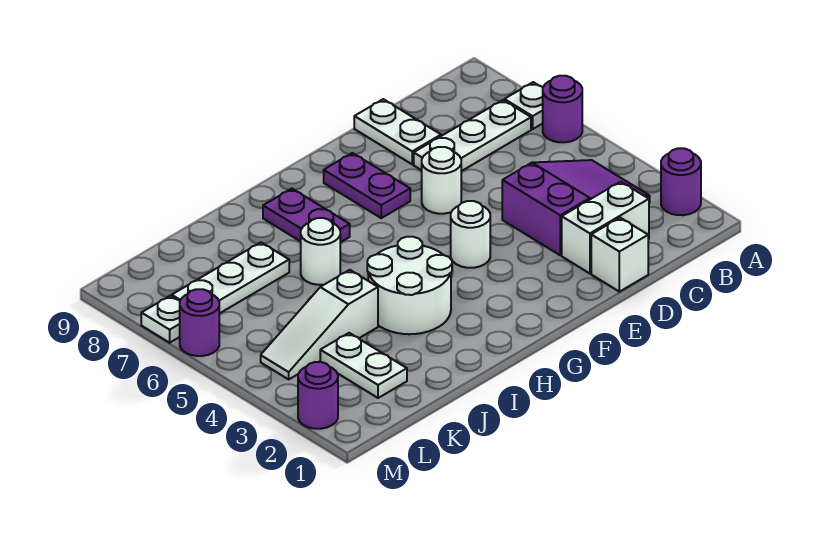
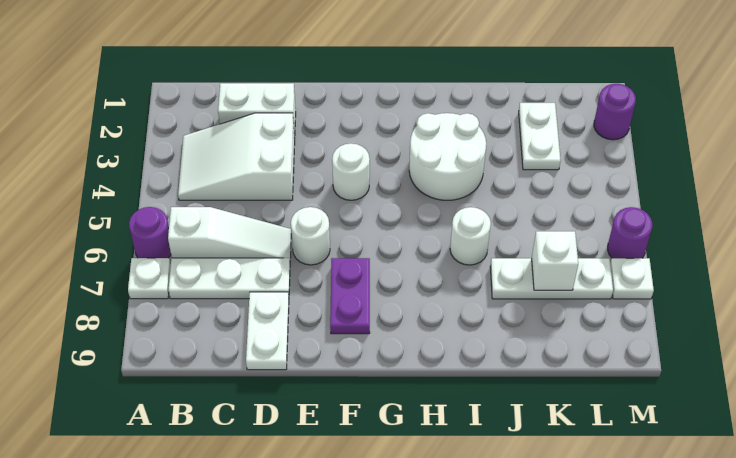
purple round brick A2 level 1 -> none
purple slope B3:D4 level 1 top D -> white slope B3:D4 level 1 top D
white brick D1 level 1 -> white brick K7 level 2
purple plate H7:H8 level 1 -> none
white slope J4:L4 level 1 top J -> white slope B6:D6 level 1 top B

